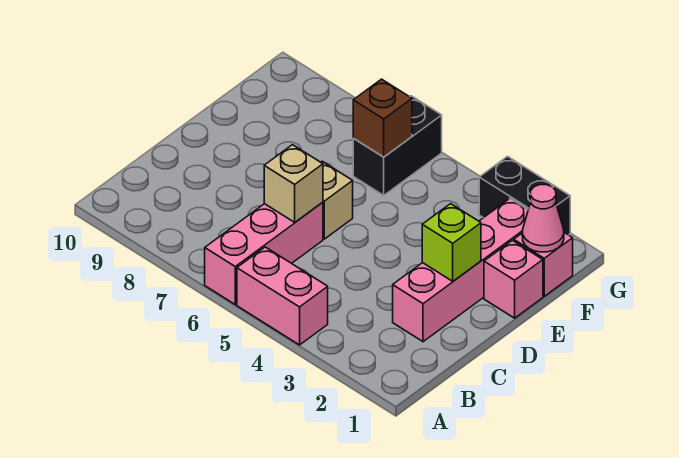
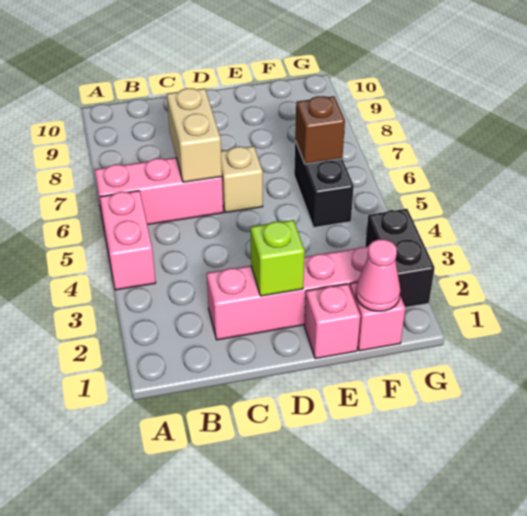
tan brick C6 level 2 -> tan brick C6:C7 level 2
black brick F6:G6 level 1 -> black brick F5:F6 level 1

